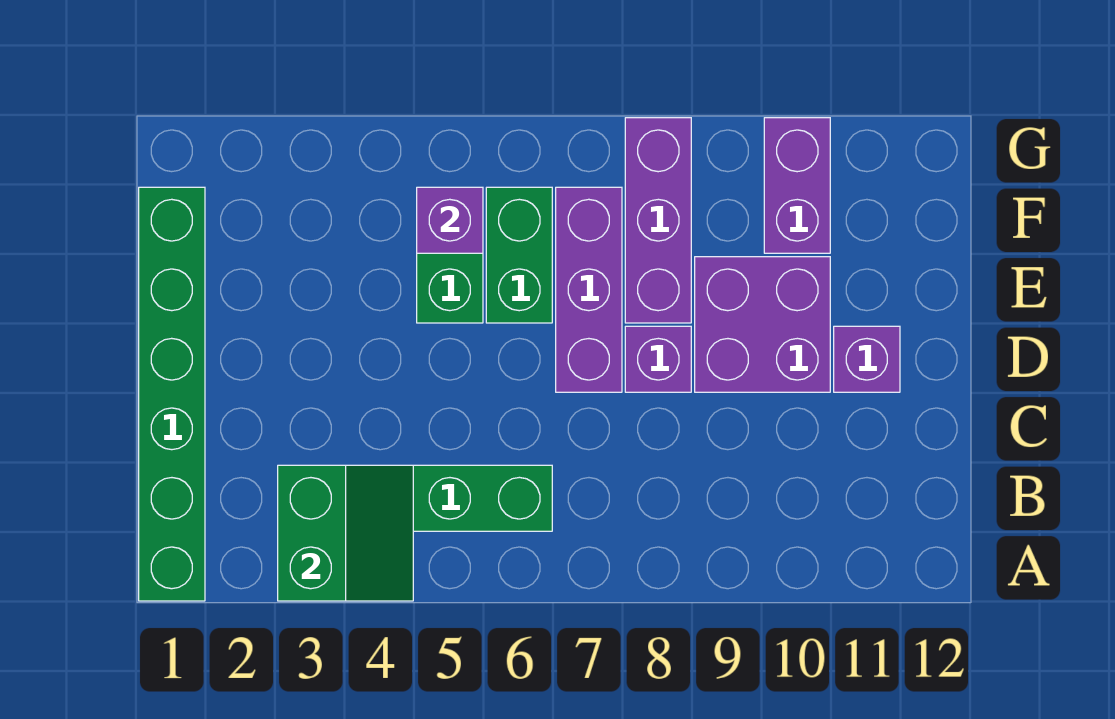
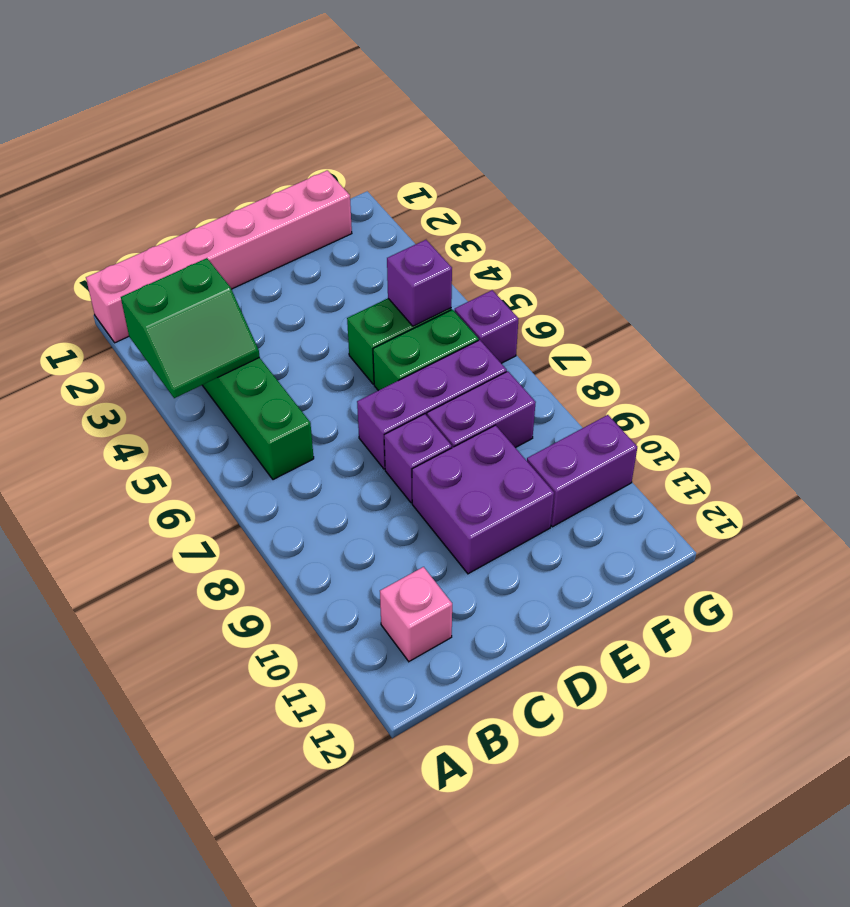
green brick A1:F1 level 1 -> pink brick A1:F1 level 1
none -> pink brick B11 level 1
purple brick D11 level 1 -> purple brick G6 level 1
purple brick E8:G8 level 1 -> purple brick E8:F8 level 1

